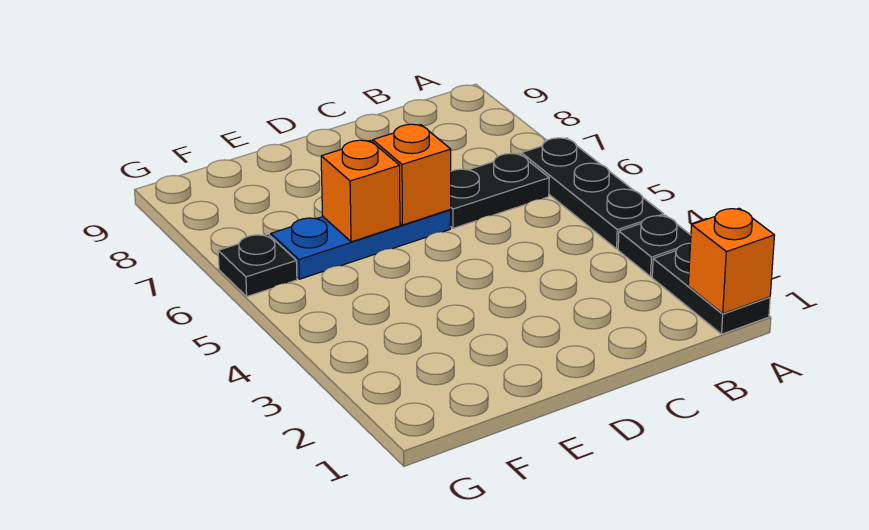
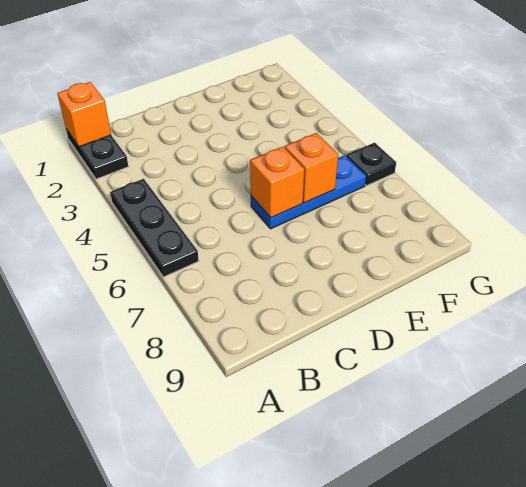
black plate A3 level 1 -> none
black plate B6:C6 level 1 -> none

